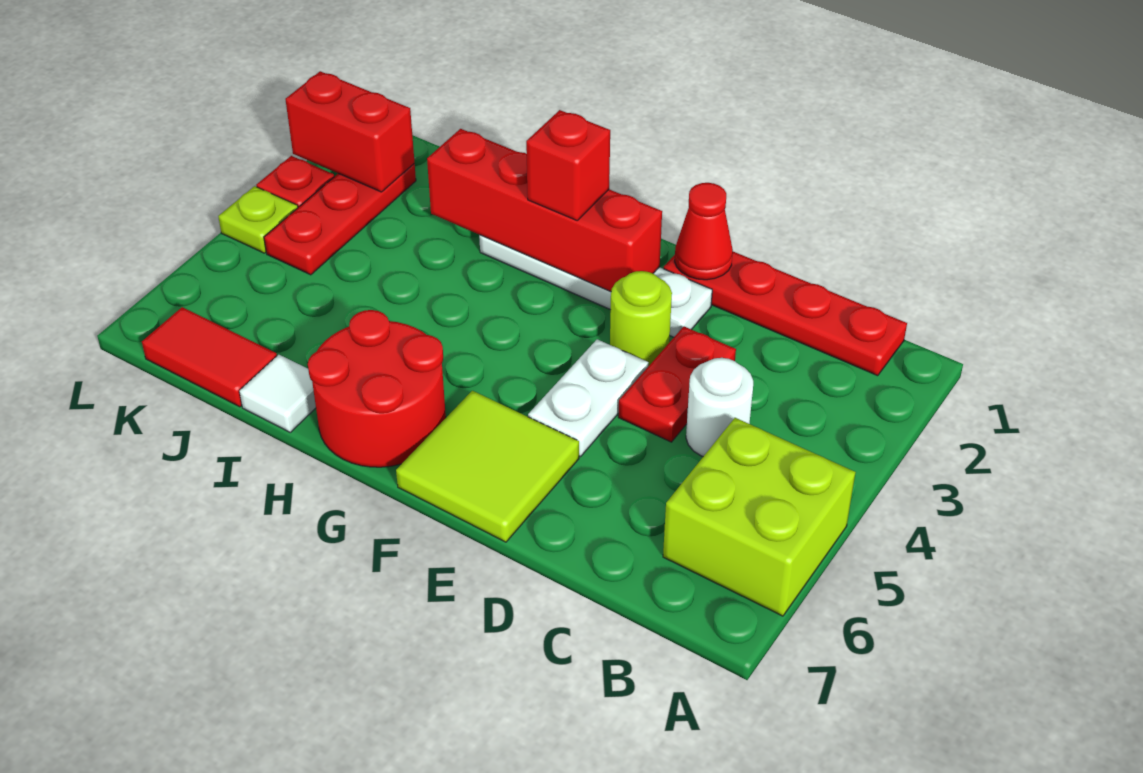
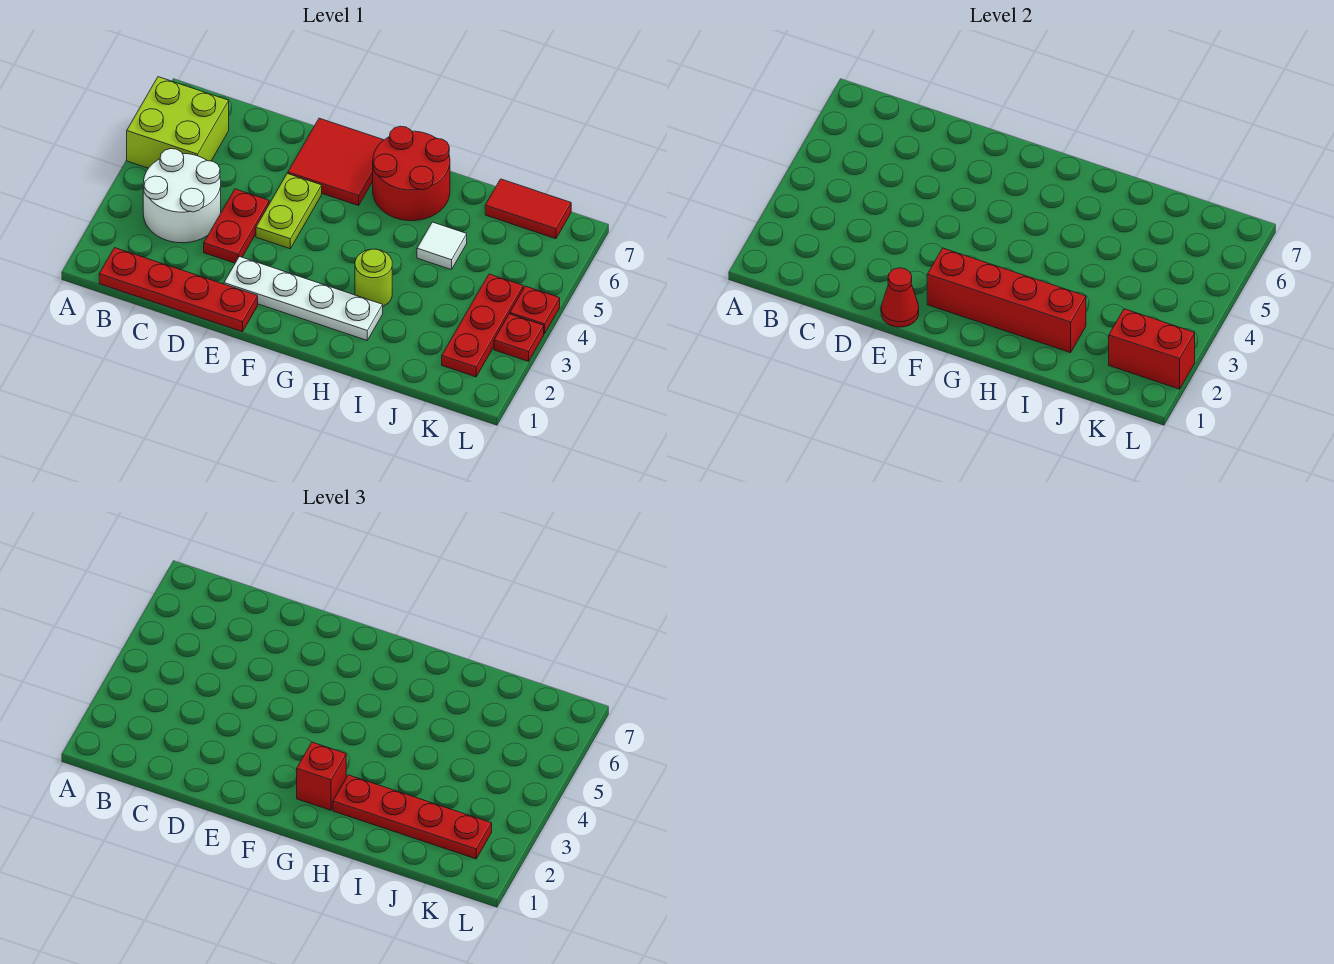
white round brick C4 level 1 -> white round brick B3:C4 level 1
lime round brick E3 level 1 -> lime round brick H3 level 1
white plate E4:E5 level 1 -> lime plate E4:E5 level 1
lime tile E6:F7 level 1 -> red tile E6:F7 level 1
none -> red plate H2:K2 level 3
white tile I7 level 1 -> white tile I5 level 1
lime plate L4 level 1 -> red plate L4 level 1

